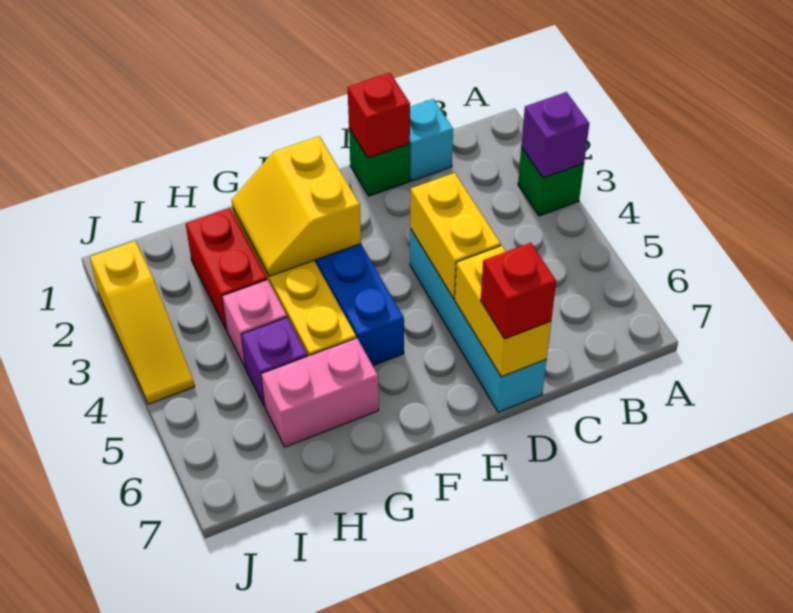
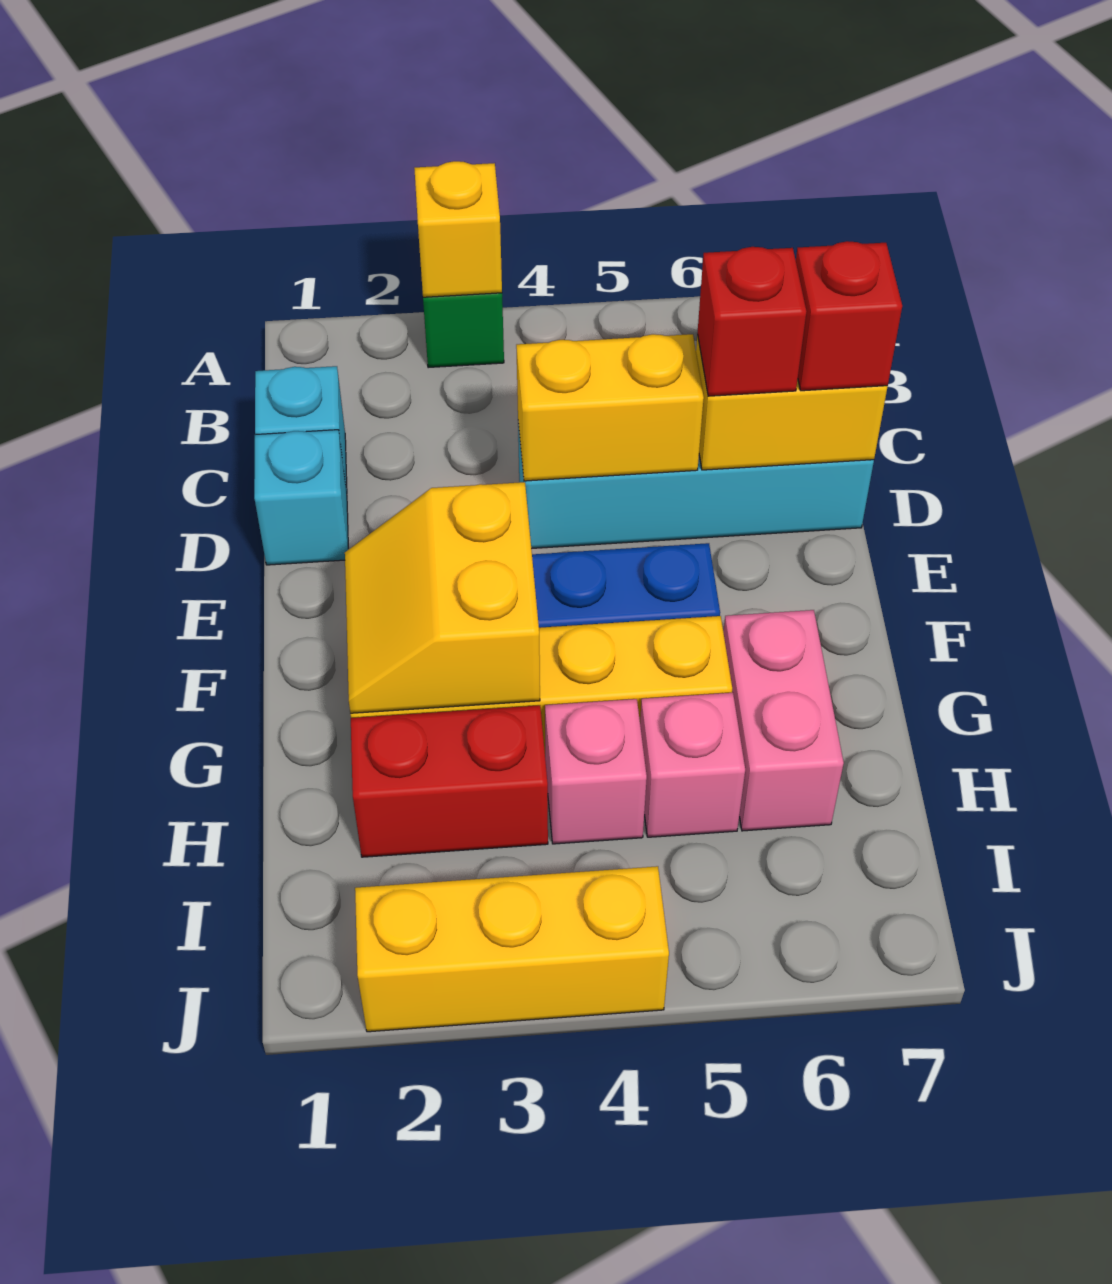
purple brick A3 level 2 -> yellow brick A3 level 2
green brick D1 level 1 -> cyan brick D1 level 1
red brick D1 level 2 -> red brick D6 level 3
yellow slope F2:G3 level 2 top F -> yellow slope F2:G3 level 2 top 3
purple brick H5 level 1 -> pink brick H5 level 1
yellow slope J2:J4 level 1 top 2 -> yellow brick J2:J4 level 1

